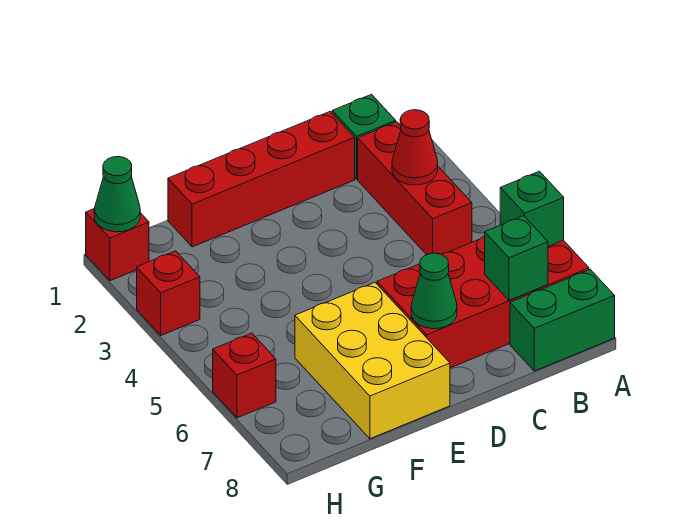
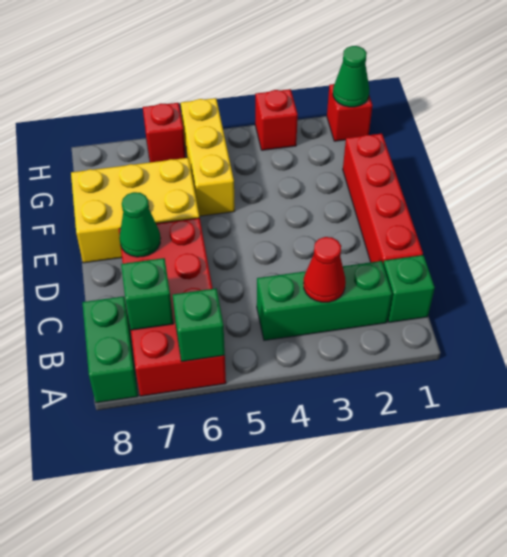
red brick B2:B4 level 1 -> green brick B2:B4 level 1
none -> yellow brick F5:H5 level 1

